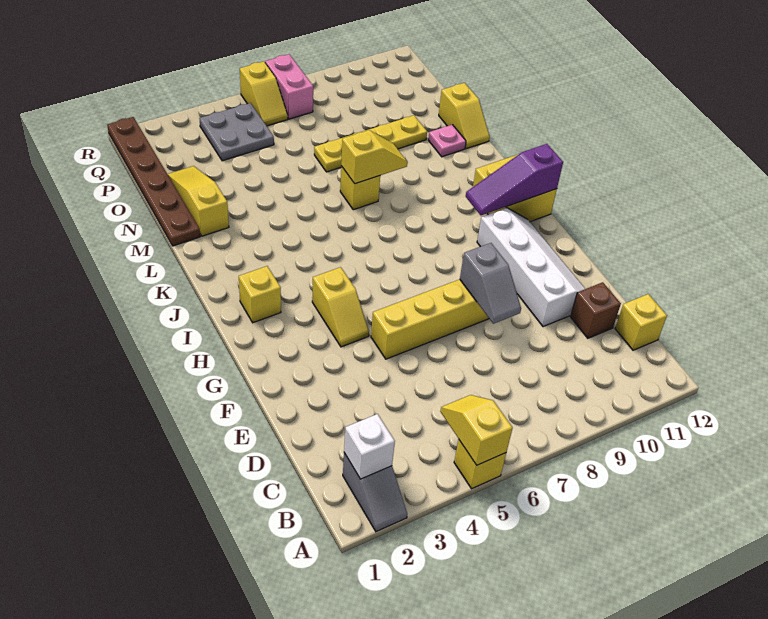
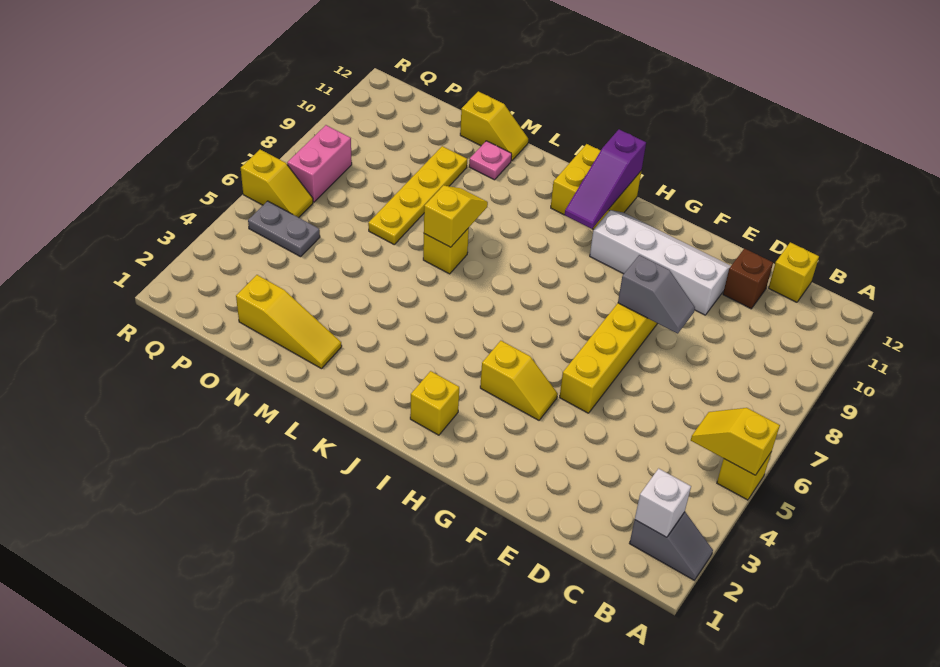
brown plate M1:R1 level 1 -> none
yellow slope M2:O2 level 1 top M -> yellow slope M2:O2 level 1 top O
grey plate P4:Q5 level 1 -> grey plate P5:Q5 level 1
pink brick Q7:R7 level 1 -> pink brick Q7:Q8 level 1

